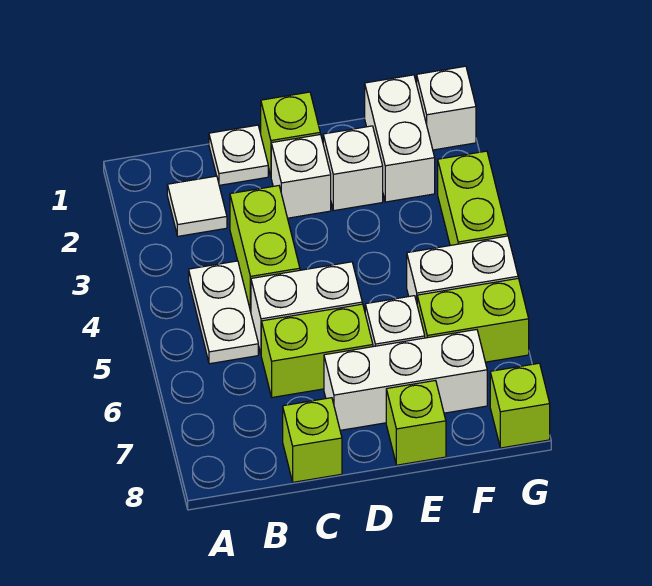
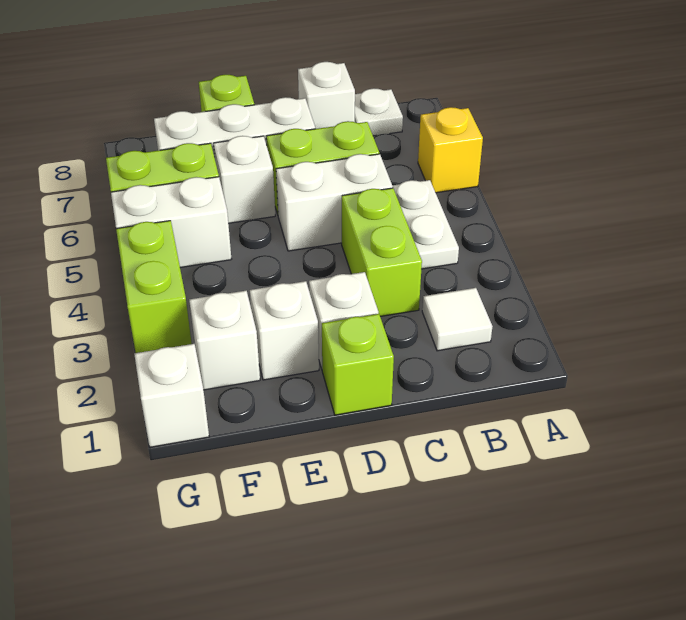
none -> yellow brick A6 level 1
white plate C1 level 1 -> white plate B8 level 1
lime brick C8 level 1 -> white brick C8 level 1
white brick F1:F2 level 1 -> white brick F2 level 1
lime brick G8 level 1 -> none

